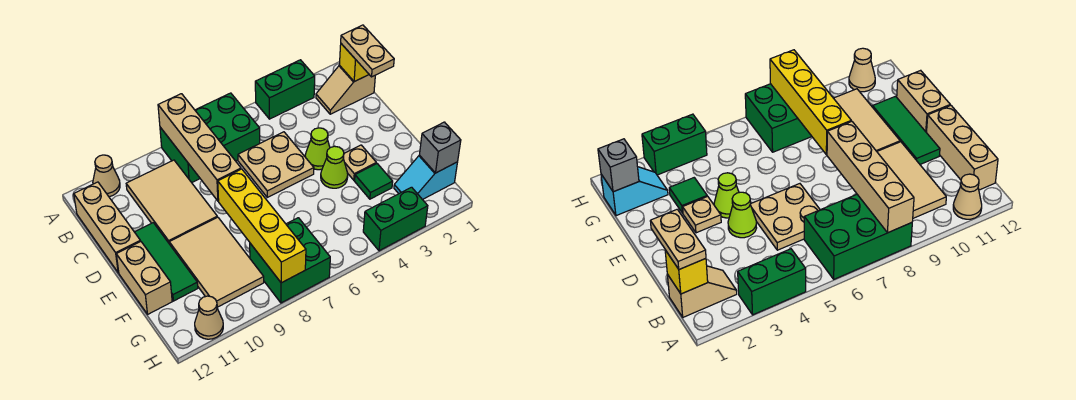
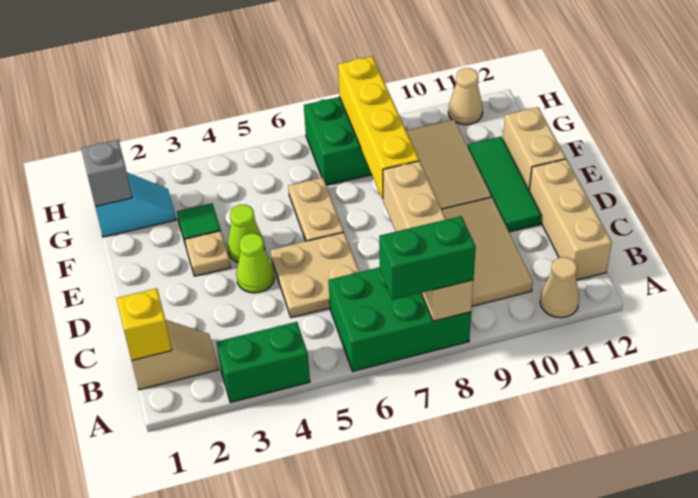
tan plate B1:C1 level 3 -> tan plate E6:F6 level 1
green brick H3:H4 level 1 -> green brick A7:A8 level 3

